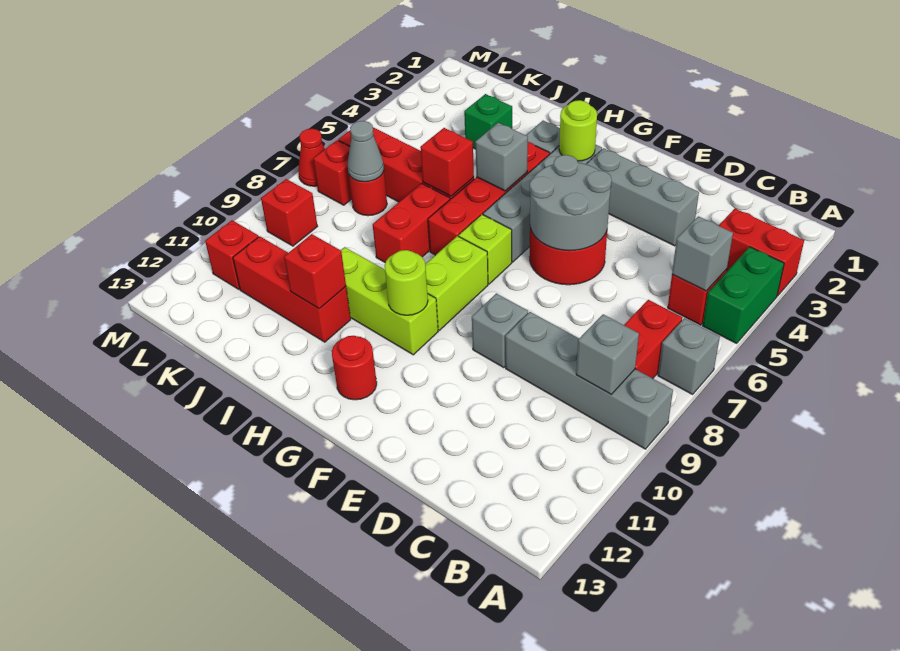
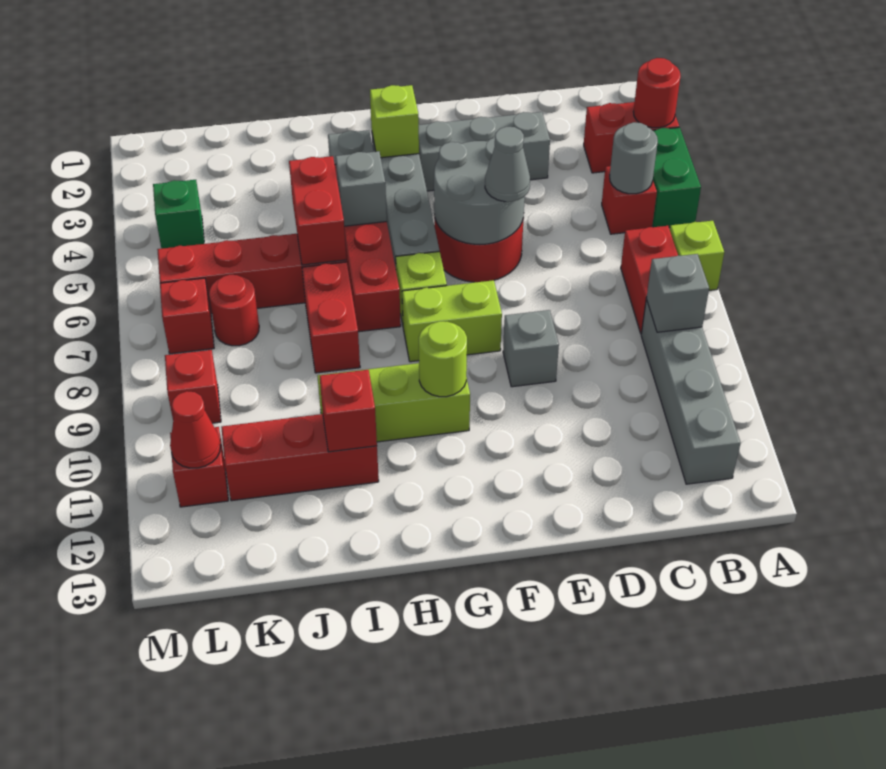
grey brick A7 level 1 -> lime brick A7 level 1
grey brick A9:D9 level 1 -> grey brick B9:B12 level 1
grey brick B5 level 2 -> grey round brick B5 level 2
lime round brick G3 level 2 -> lime brick G3 level 2
lime brick G8:G9 level 1 -> lime brick F8:G8 level 1
red round brick G12 level 1 -> red round brick A3 level 2
red brick I6 level 2 -> red brick I5:I6 level 2
green brick J3 level 1 -> green brick L4 level 1
grey cone K7 level 2 -> grey cone E6 level 3
red cone M7 level 1 -> red cone L11 level 2

